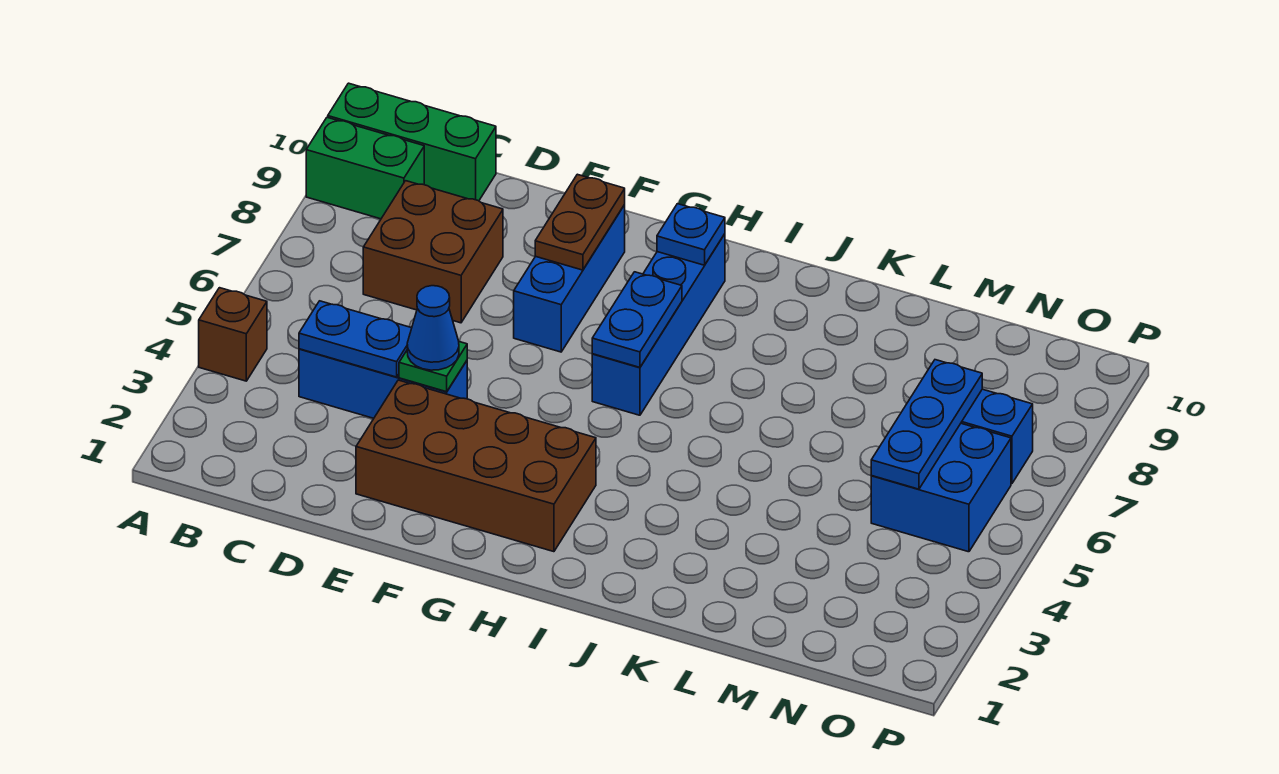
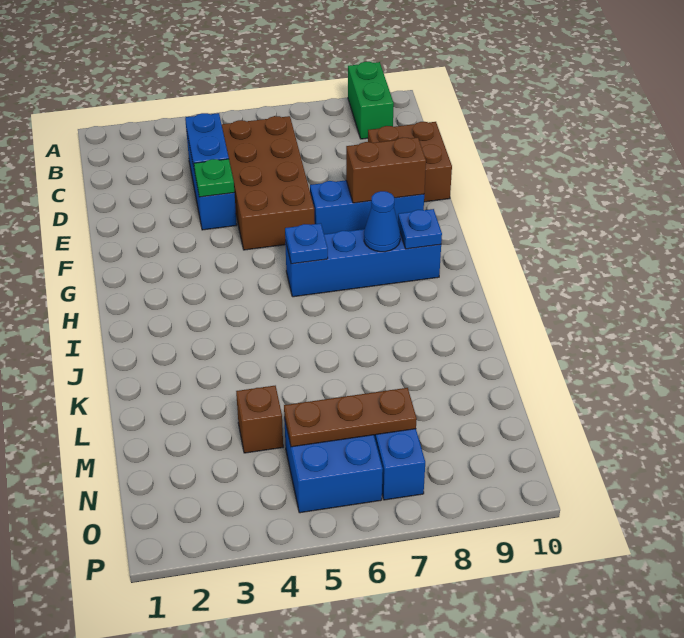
brown brick A4 level 1 -> brown brick M4 level 1
green brick A10:C10 level 1 -> none
brown brick C7:D8 level 1 -> brown brick D9:E10 level 1
brown brick E2:H3 level 1 -> brown brick C5:F6 level 1
blue cone E4 level 3 -> blue cone H8 level 2
brown plate F8:F9 level 2 -> brown brick F8:F9 level 2
blue plate H6:H7 level 2 -> blue plate H6 level 2
blue plate N5:N7 level 2 -> brown plate N5:N7 level 2

